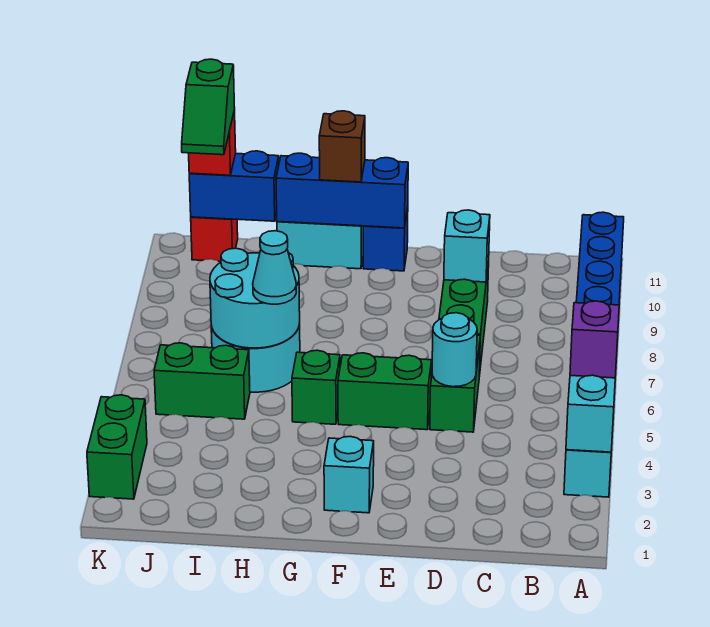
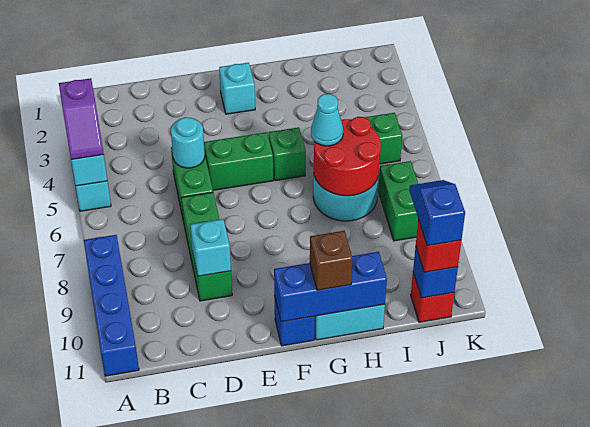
cyan round brick H6:I7 level 2 -> red round brick H6:I7 level 2
blue brick I11:J11 level 2 -> blue brick J11 level 2
green slope J10:J11 level 4 top 11 -> blue slope J10:J11 level 4 top 11
green brick K2:K3 level 1 -> green brick J7:J8 level 1

